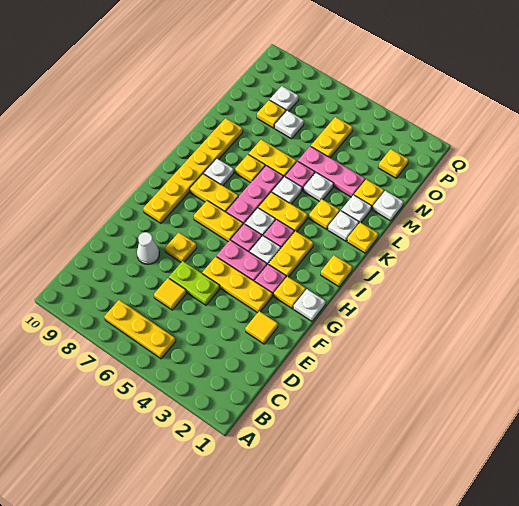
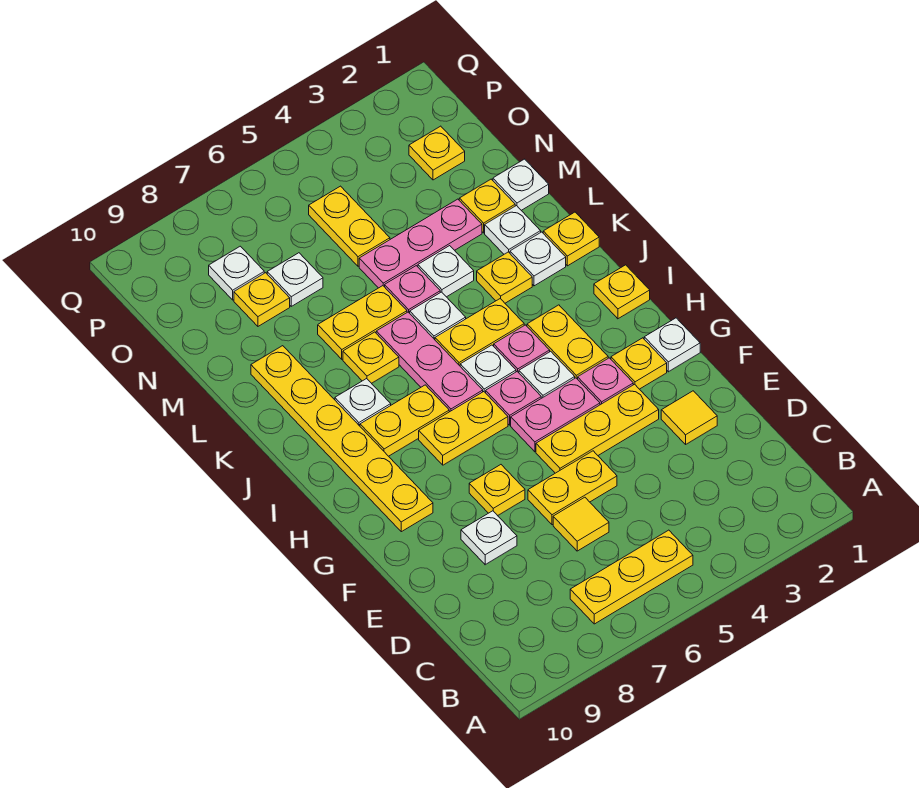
lime plate E5:E6 level 1 -> yellow plate E5:E6 level 1
white cone E8 level 1 -> white plate E8 level 1

